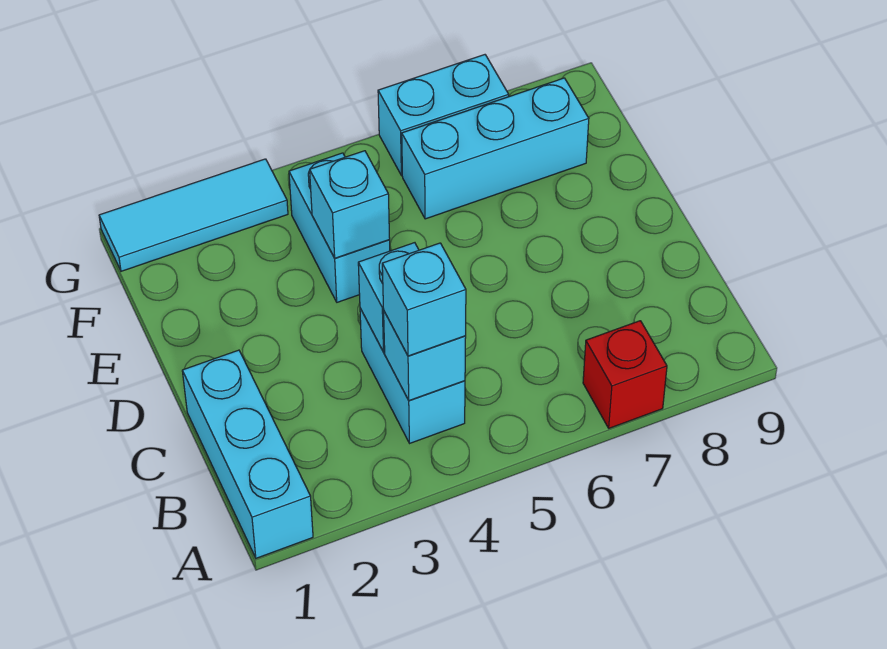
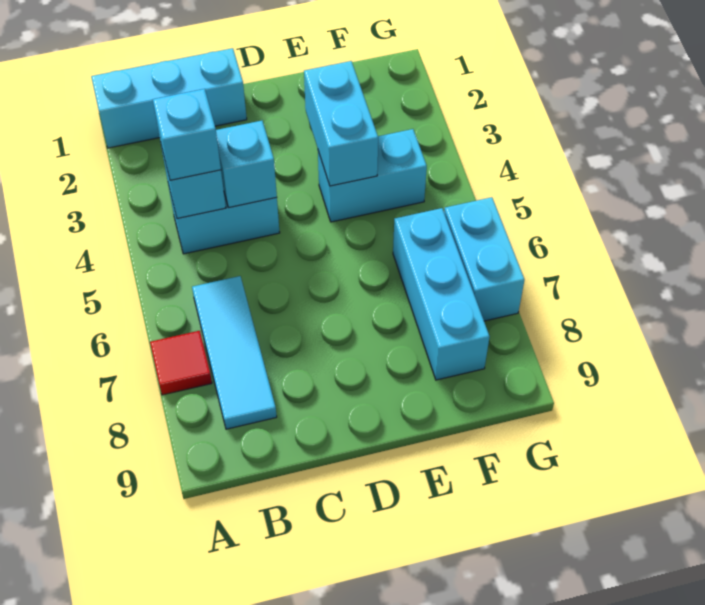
red brick A7 level 1 -> red tile A7 level 1
cyan brick E4 level 2 -> cyan brick E3:E4 level 2
cyan tile G1:G3 level 1 -> cyan tile B6:B8 level 1

